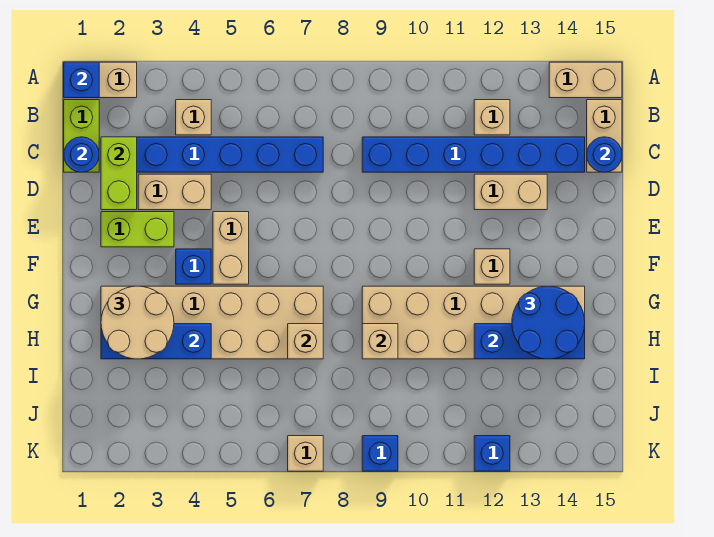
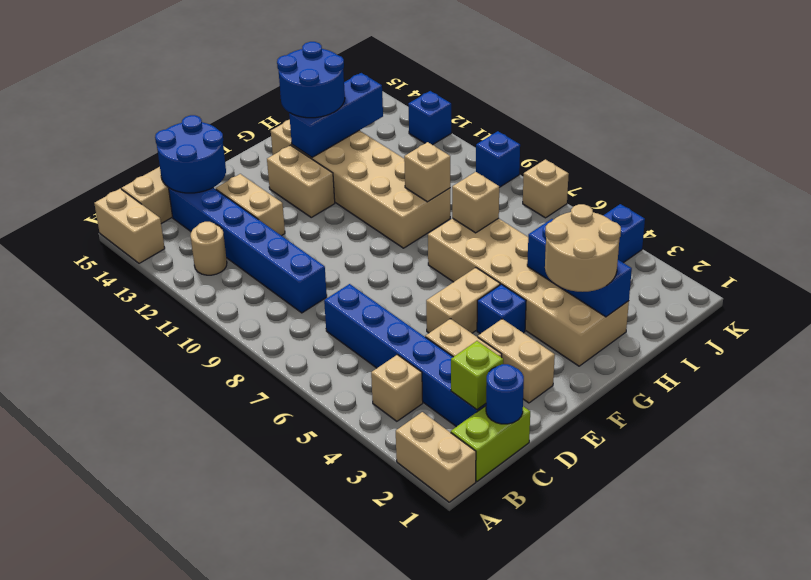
blue brick A1 level 2 -> blue brick K4 level 1
tan brick B12 level 1 -> tan round brick B12 level 1
lime brick C2:D2 level 2 -> lime brick C2 level 2
blue round brick C15 level 2 -> blue round brick C14:D15 level 2
lime brick E2:E3 level 1 -> tan brick E2:E3 level 1
tan brick F12 level 1 -> tan brick F12:F13 level 1
blue brick H12:H14 level 2 -> blue brick G13:I13 level 2

